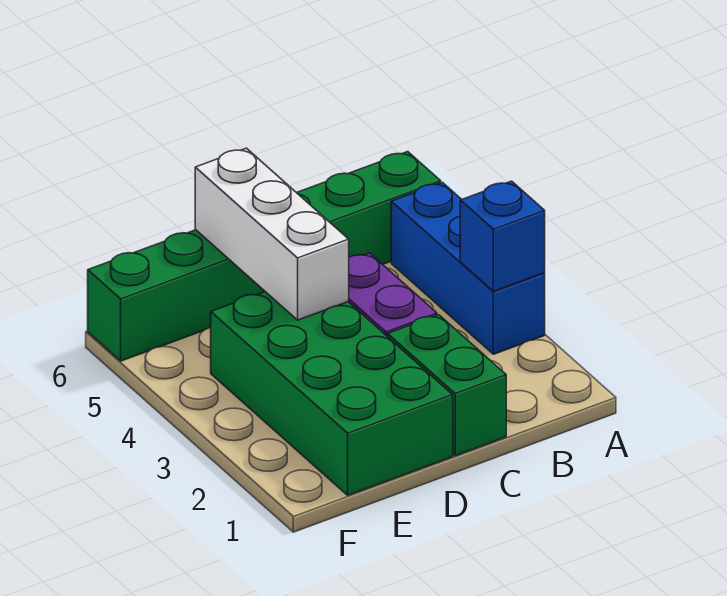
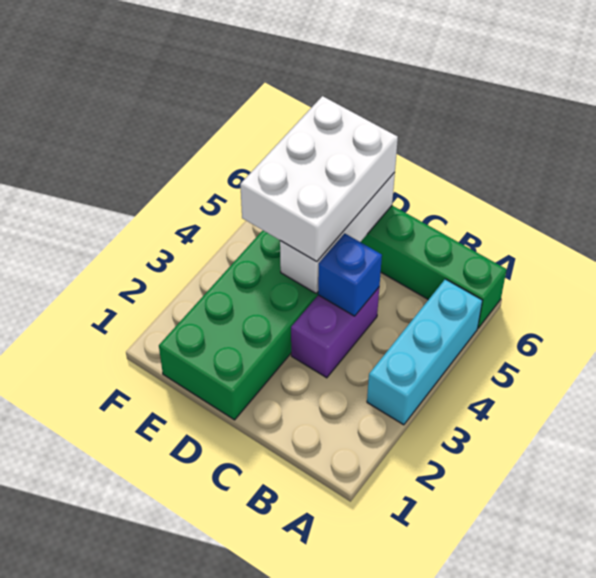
blue brick A3:A5 level 1 -> cyan brick A3:A5 level 1
blue brick A3 level 2 -> blue brick C4 level 2
green brick C1:C2 level 1 -> none
none -> white brick D4:E6 level 3

